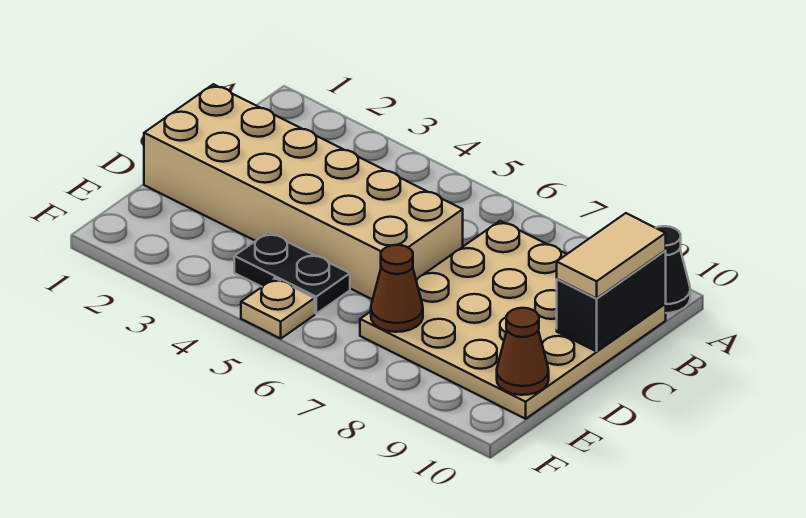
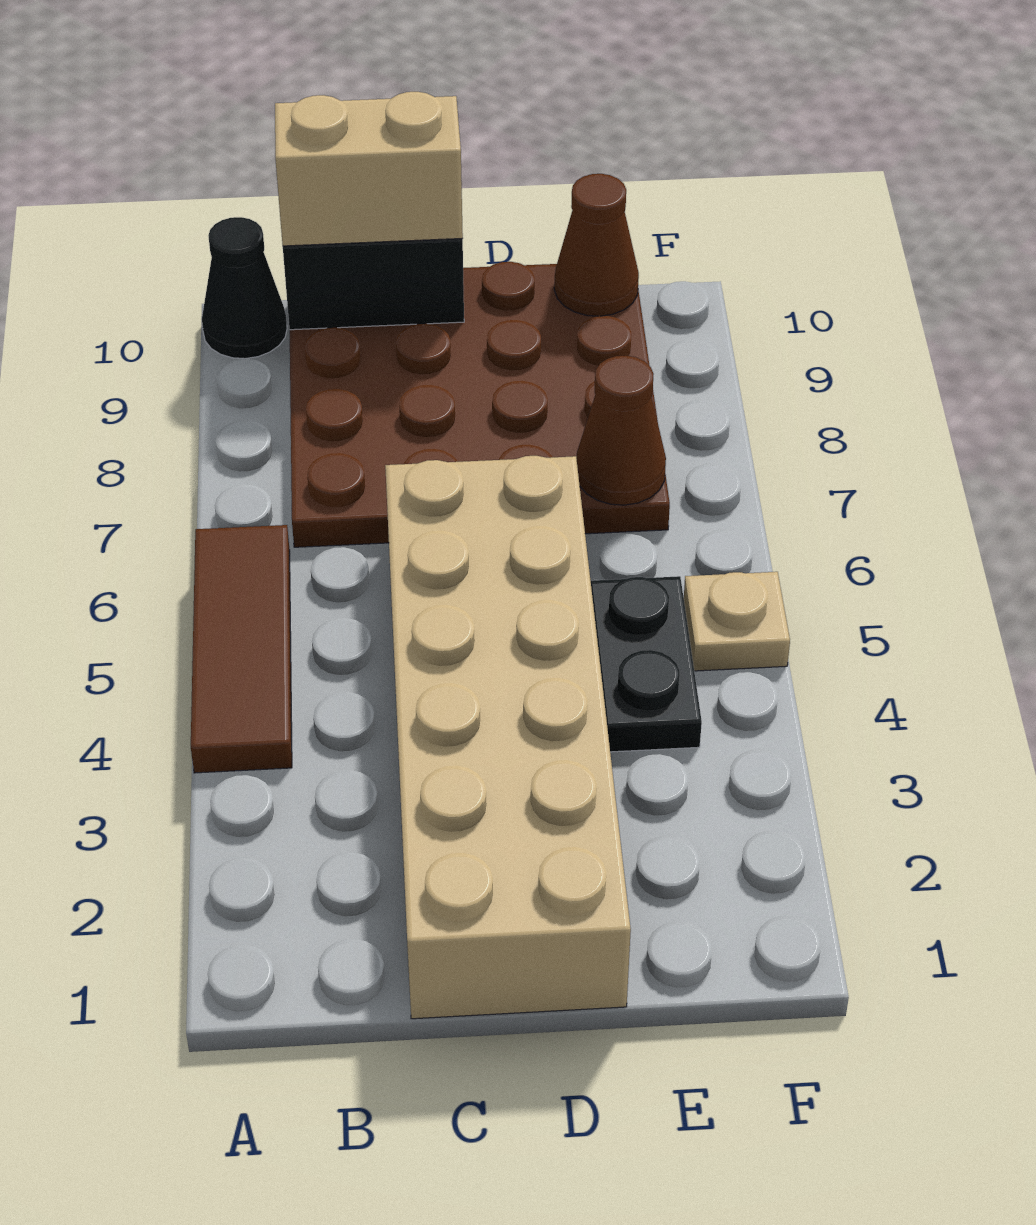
none -> brown tile A4:A6 level 1
tan plate B7:E10 level 1 -> brown plate B7:E10 level 1
tan tile B10:C10 level 3 -> tan brick B10:C10 level 3

